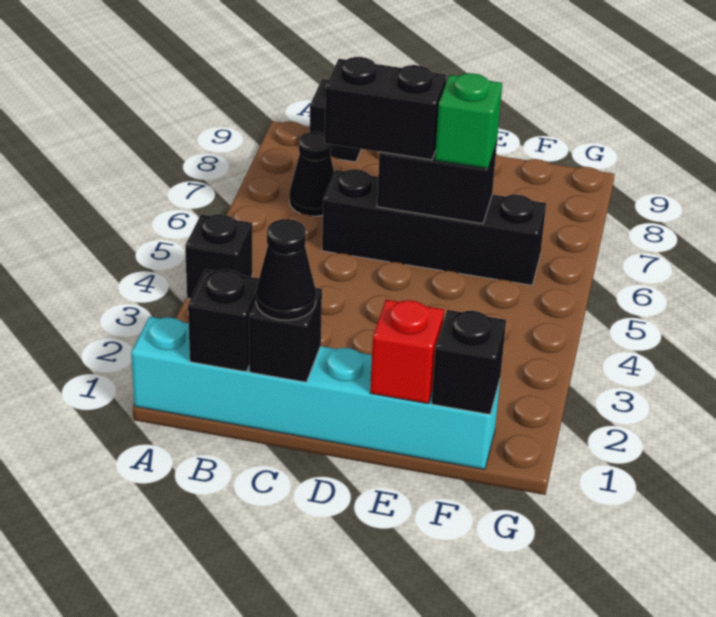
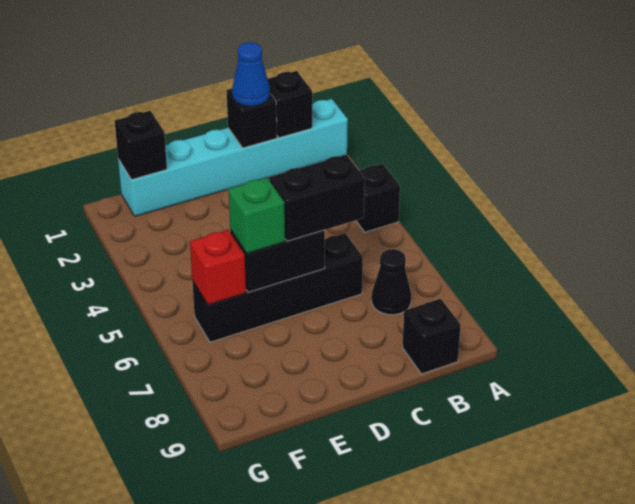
black cone C1 level 3 -> blue cone C1 level 3
red brick E1 level 2 -> red brick F6 level 2

